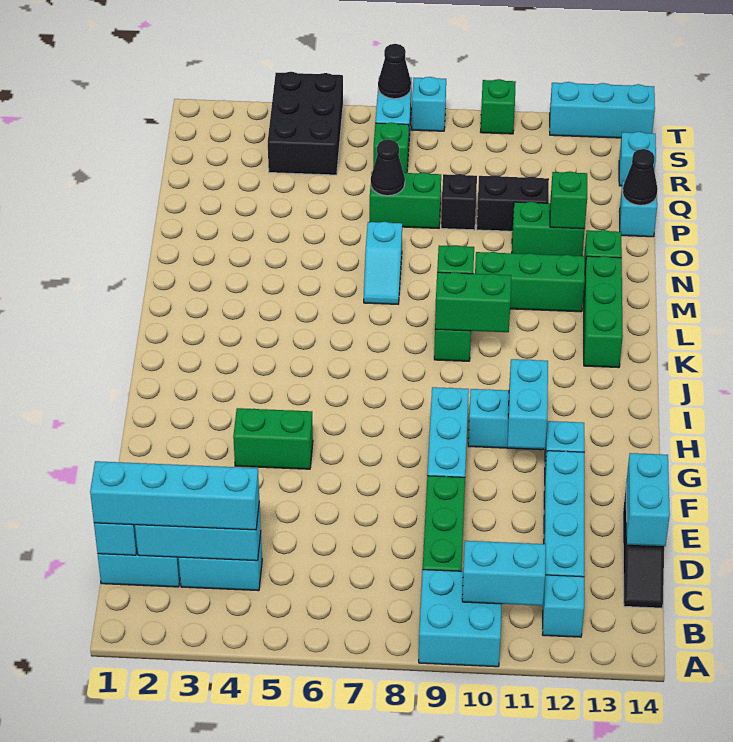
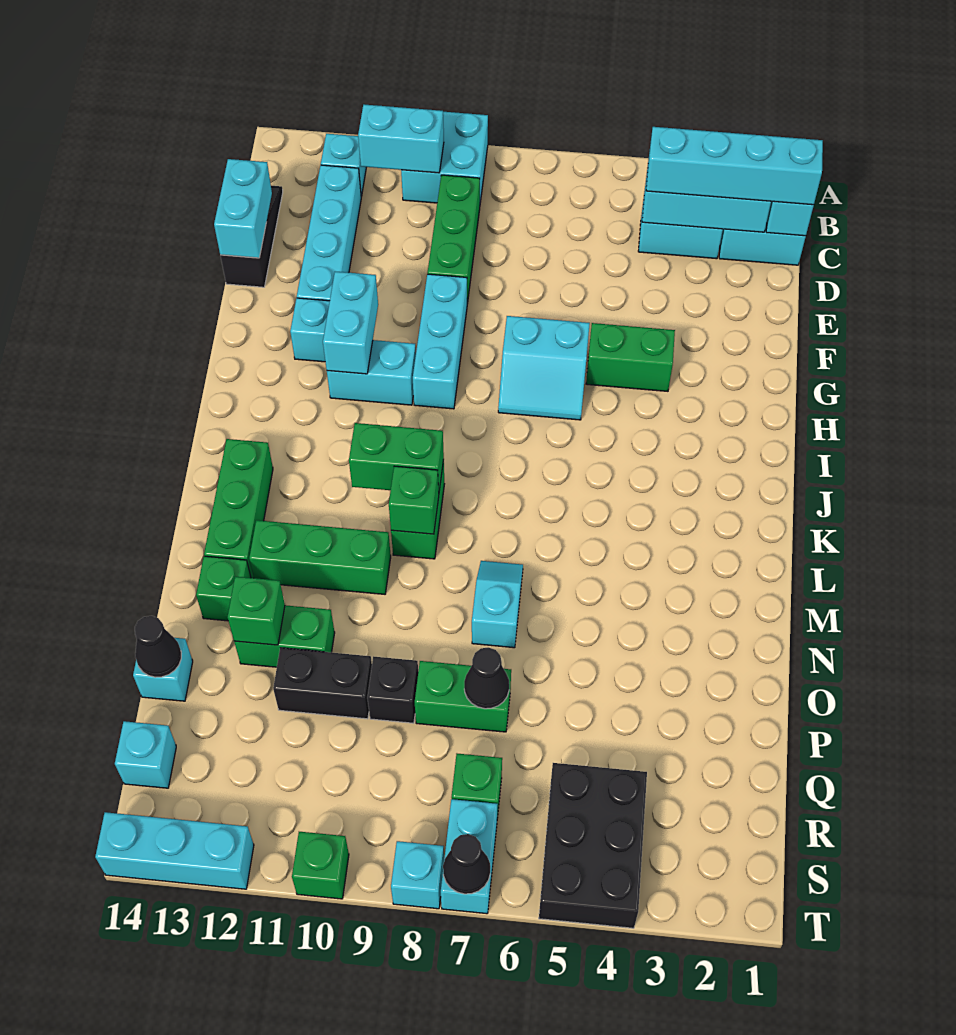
none -> cyan slope G6:H7 level 1 top G

